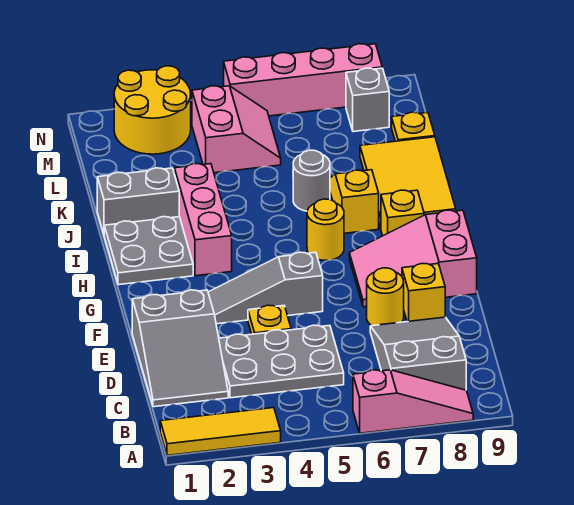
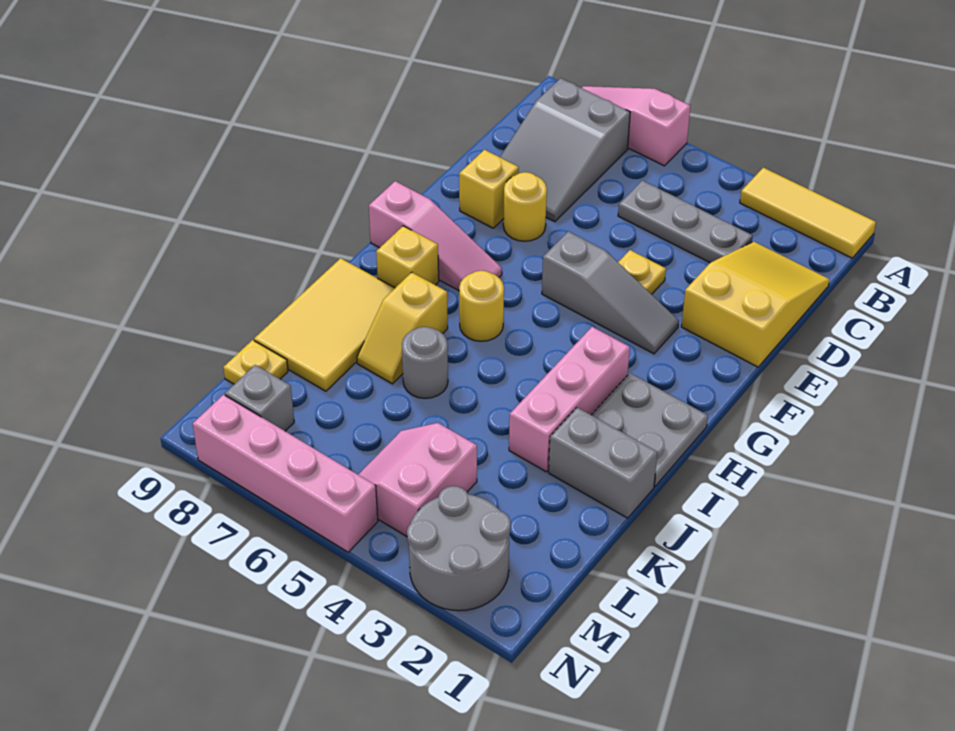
grey slope C1:E2 level 1 top E -> yellow slope C1:E2 level 1 top E
grey plate C3:D5 level 1 -> grey plate C3:C5 level 1
pink slope F7:G9 level 1 top 9 -> pink slope G7:G9 level 1 top 9
yellow round brick M2:N3 level 1 -> grey round brick M2:N3 level 1

